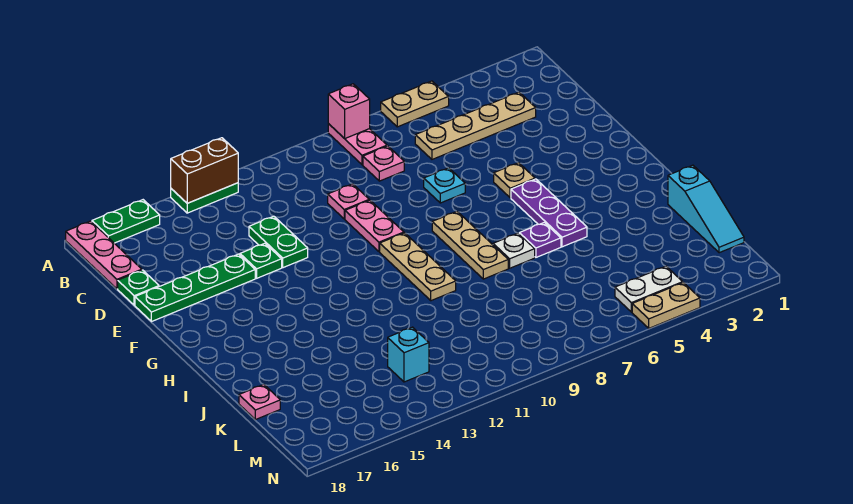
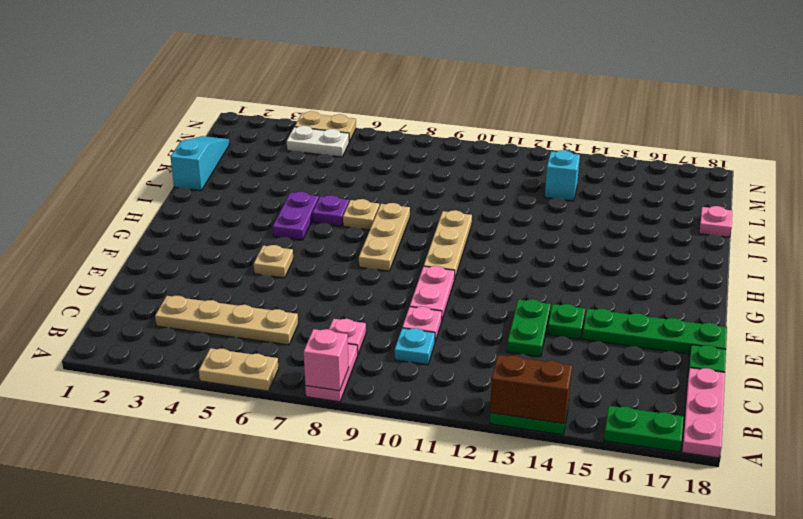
cyan plate E7 level 1 -> cyan plate C10 level 1
purple plate G5:I5 level 1 -> purple plate H5:I5 level 1
white plate I7 level 1 -> tan plate I7 level 1

